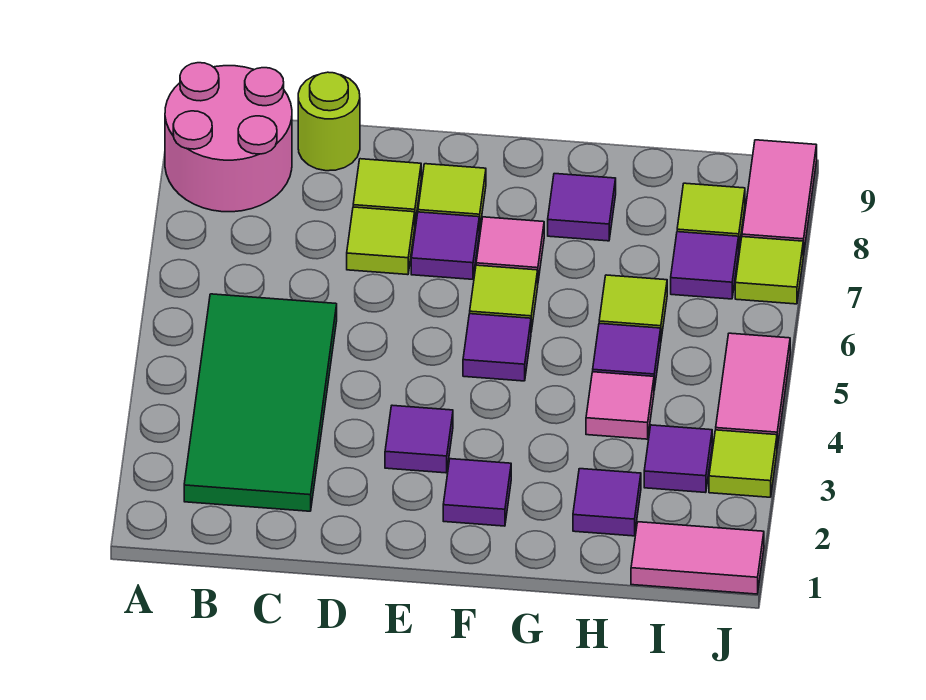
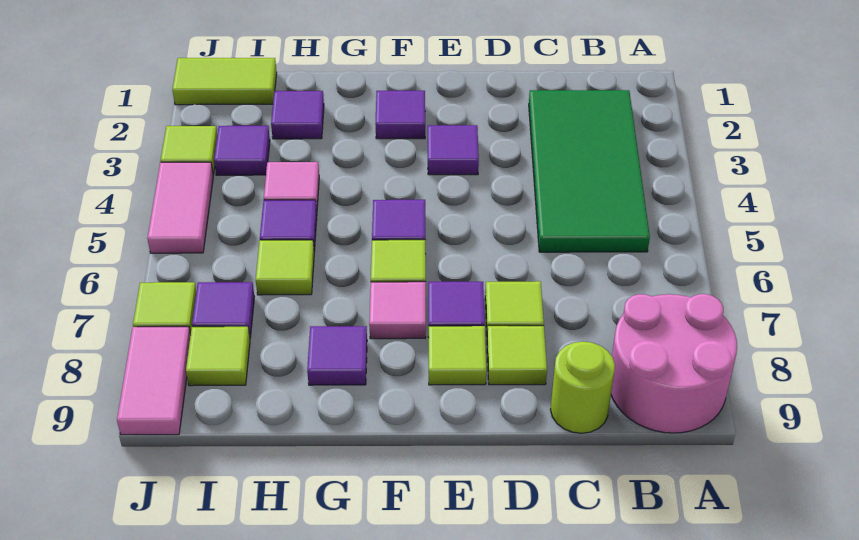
pink tile I1:J1 level 1 -> lime tile I1:J1 level 1

